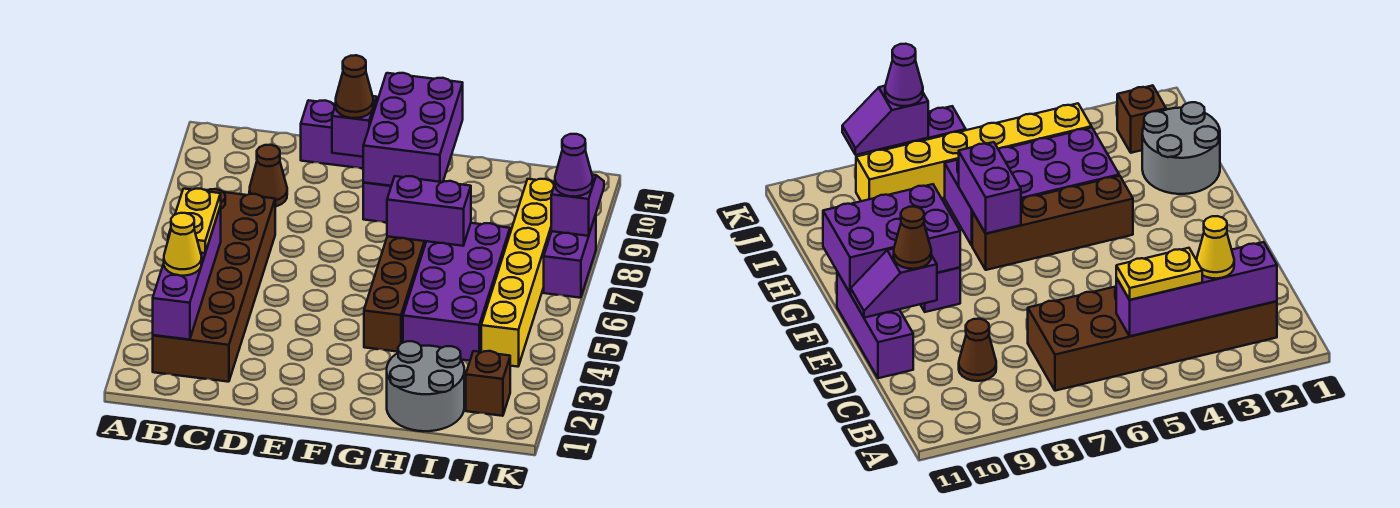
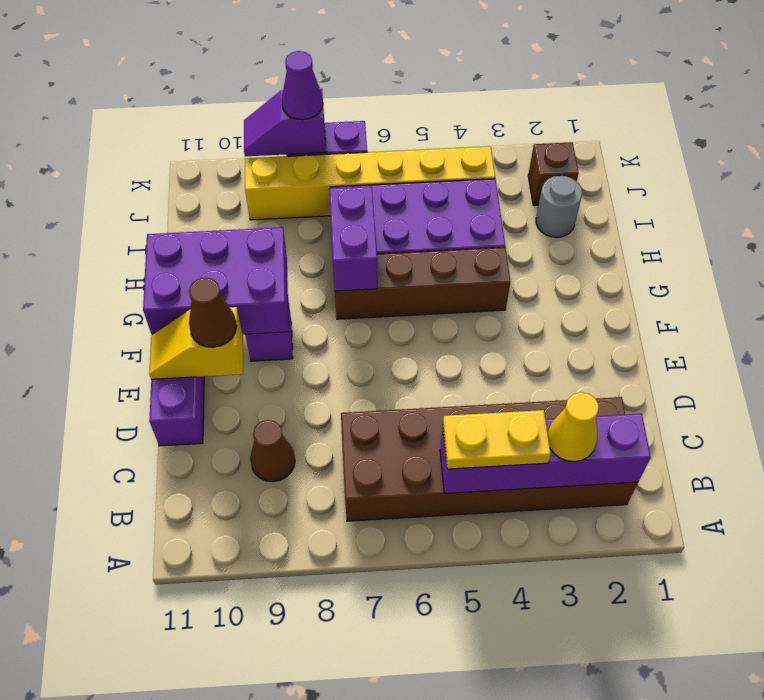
purple slope E10:E11 level 2 top 10 -> yellow slope E10:E11 level 2 top 10
grey round brick H1:I2 level 1 -> grey round brick I2 level 1

